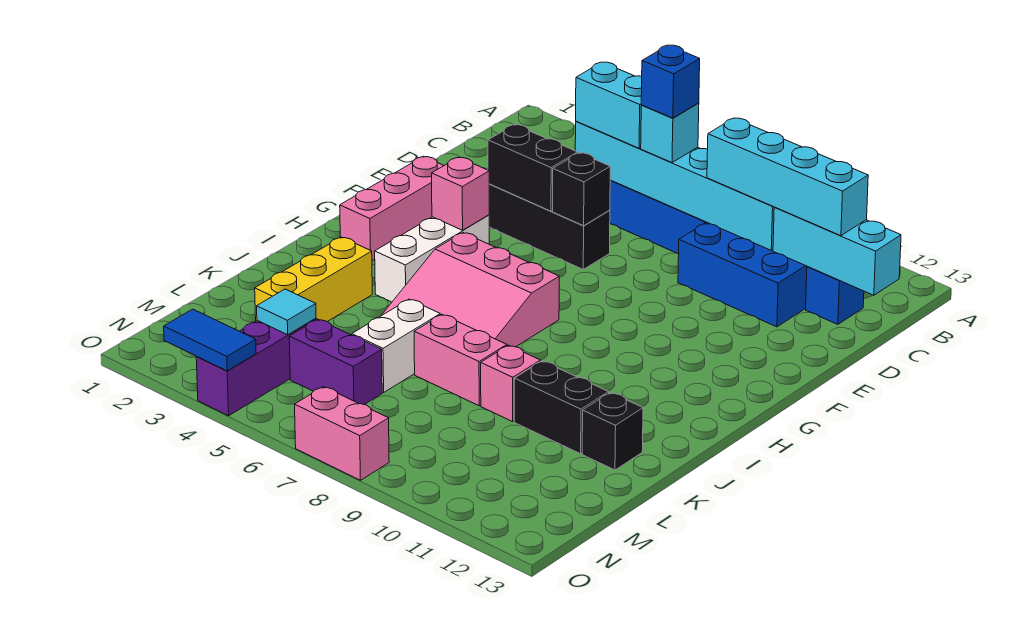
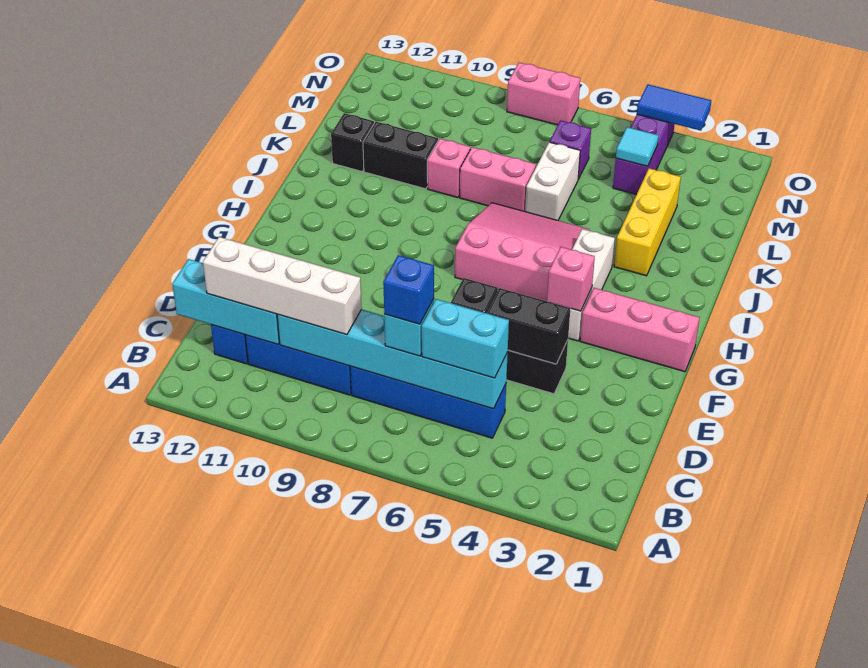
cyan brick C9:C12 level 3 -> white brick C9:C12 level 3
pink brick F2:H2 level 1 -> pink brick G1:G3 level 1
purple brick M5:M6 level 1 -> purple brick M6 level 1

